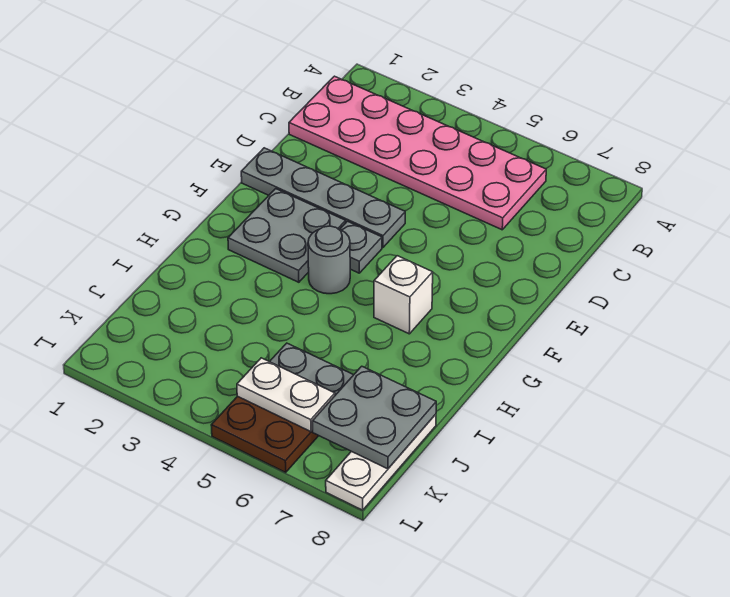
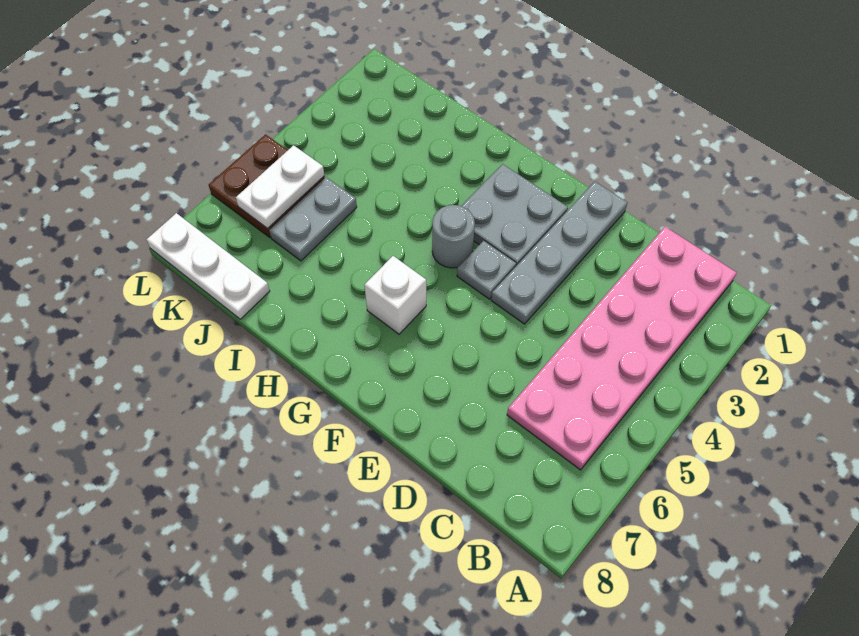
grey plate J7:K8 level 2 -> none

